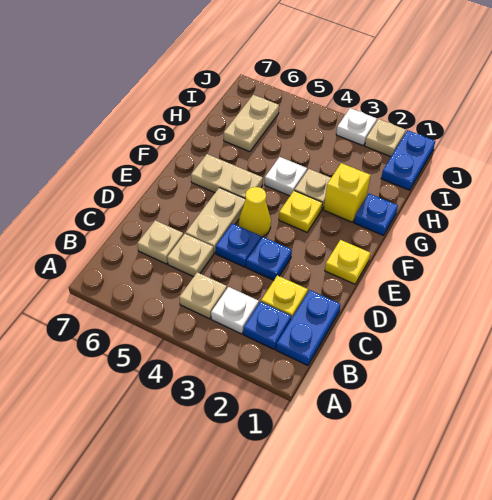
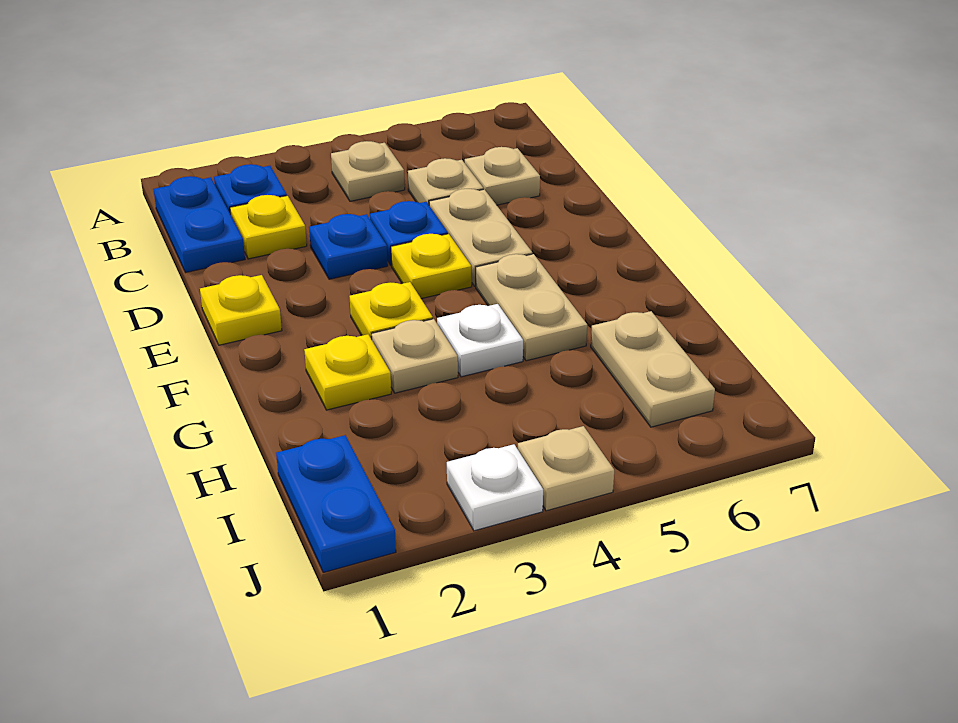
white plate B3 level 1 -> none
yellow cone E4 level 1 -> yellow plate E4 level 1
tan plate F5:F6 level 1 -> tan plate F5:G5 level 1
blue plate G1 level 1 -> none
yellow brick G2 level 1 -> yellow plate G2 level 1
tan plate J2 level 1 -> tan plate J4 level 1

